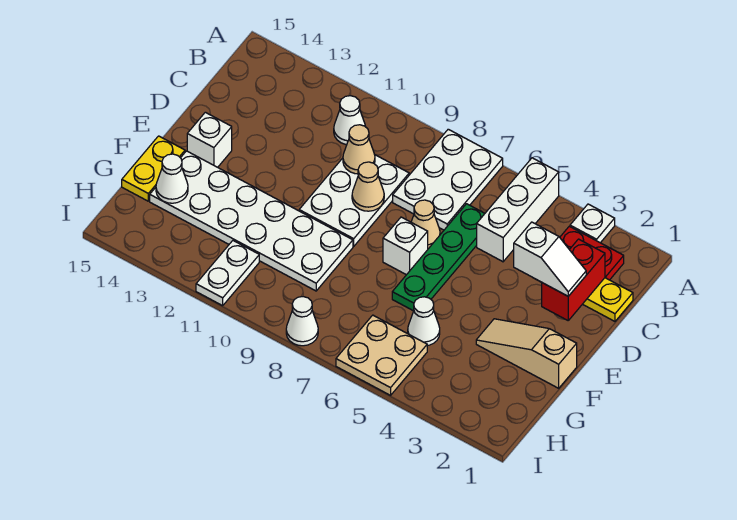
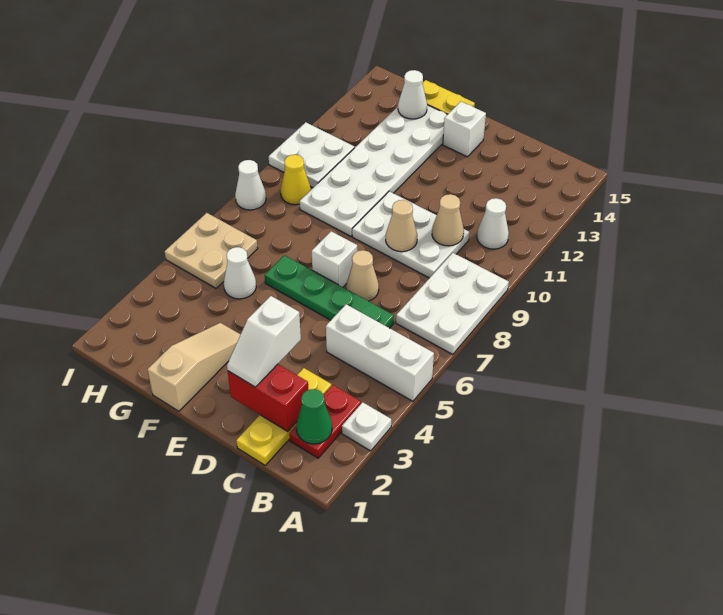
white plate A7:C8 level 1 -> white plate A7:B9 level 1
none -> green cone B2 level 2
none -> yellow cone H9 level 1
white plate H11:I11 level 1 -> white plate H10:I11 level 1

